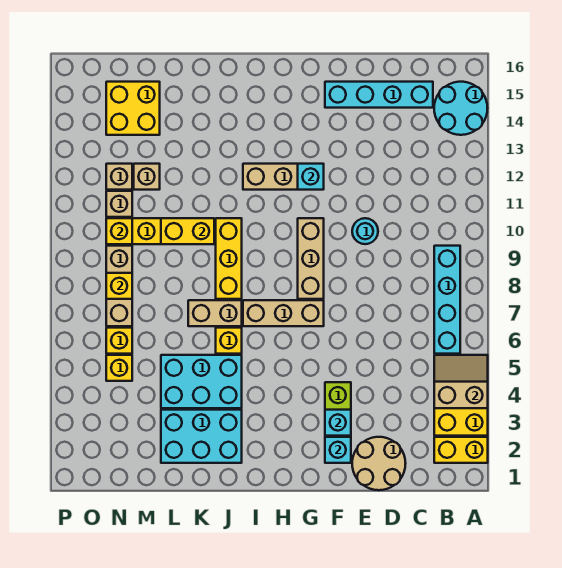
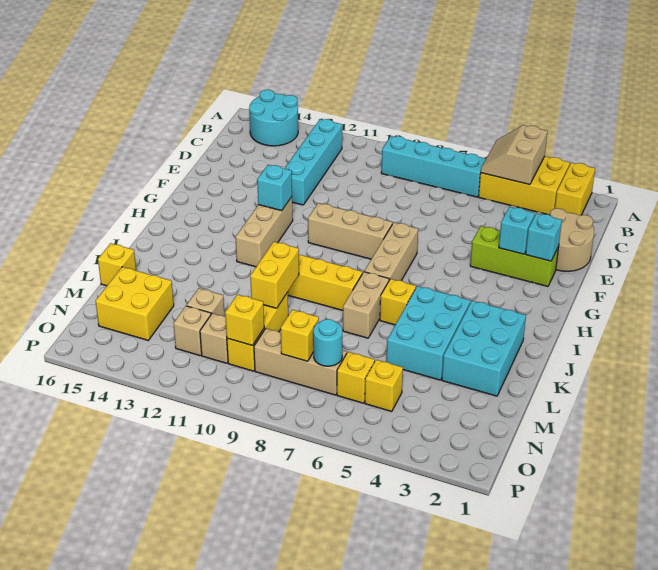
cyan brick C15:F15 level 1 -> cyan brick B12:E12 level 1
cyan round brick E10 level 1 -> cyan round brick N7 level 2
none -> yellow brick L16 level 1

